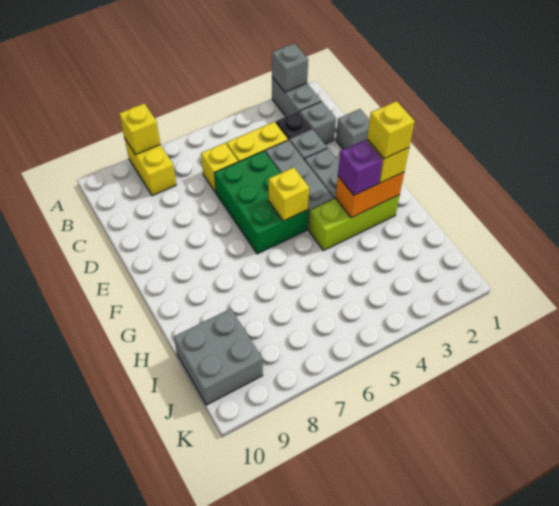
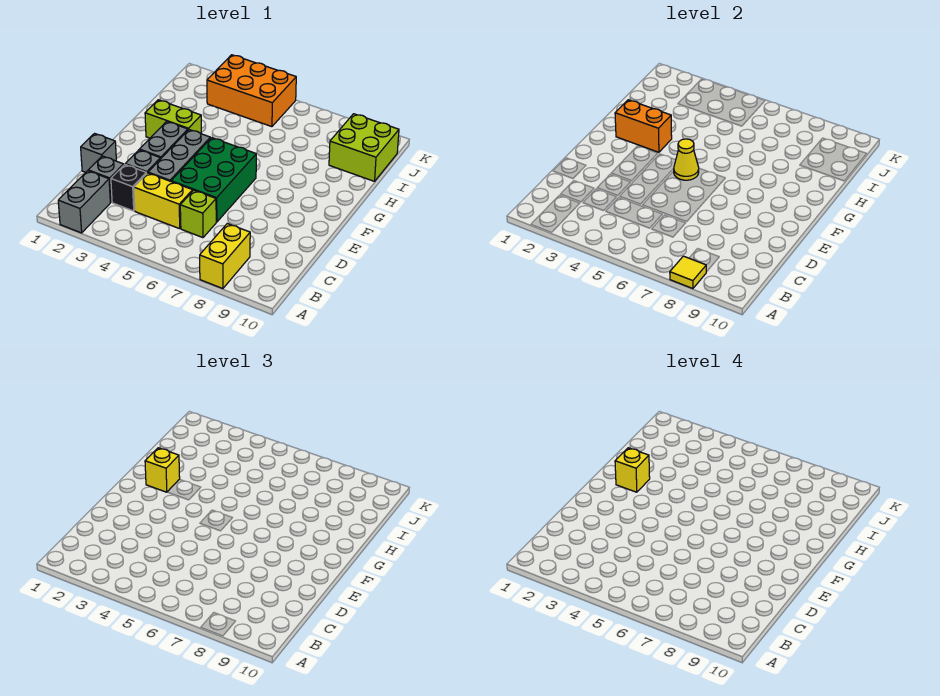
grey brick A2 level 2 -> none
yellow brick A8 level 2 -> yellow tile A8 level 2
yellow brick C6 level 1 -> lime brick C6 level 1
yellow brick F5 level 2 -> yellow cone F5 level 2
lime brick G2:G4 level 1 -> lime brick G2:G3 level 1
purple brick G3 level 3 -> none
grey brick I9:J10 level 1 -> lime brick I9:J10 level 1
none -> orange brick J3:K5 level 1

